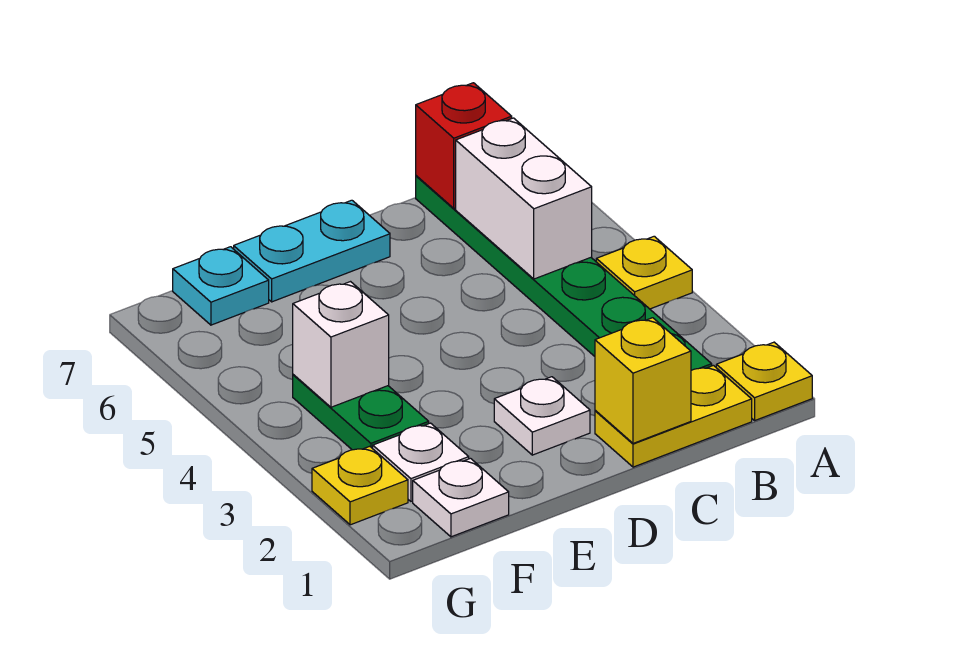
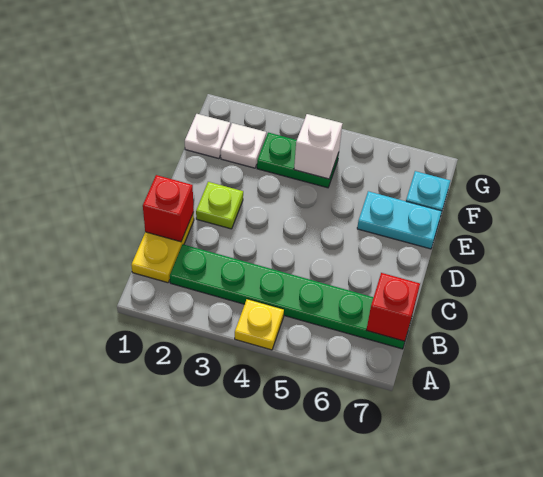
yellow plate A1 level 1 -> none
white brick B5:B6 level 2 -> none
yellow brick C1 level 2 -> red brick C1 level 2
white plate D2 level 1 -> lime plate D2 level 1
cyan plate D7:E7 level 1 -> cyan plate E6:E7 level 1
yellow plate G2 level 1 -> none

